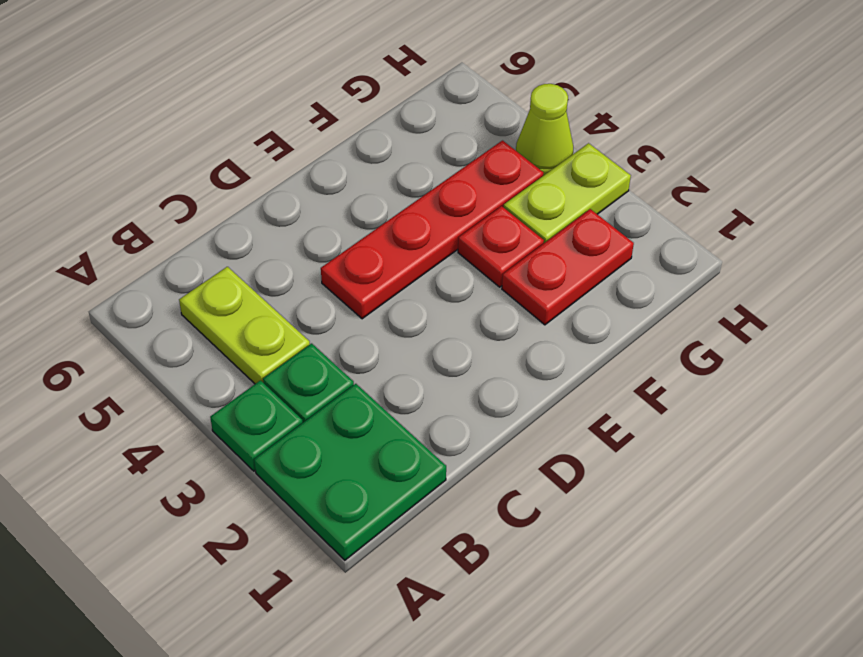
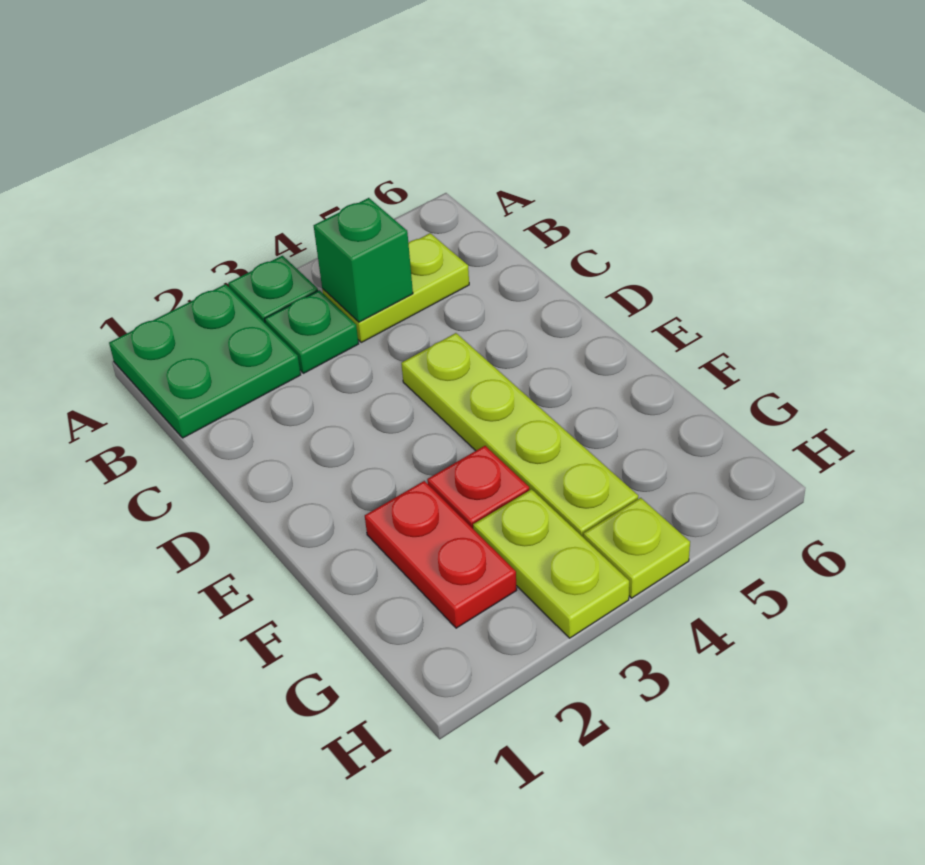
none -> green brick B4 level 2
red plate D4:G4 level 1 -> lime plate D4:G4 level 1
lime cone H4 level 1 -> lime plate H4 level 1

